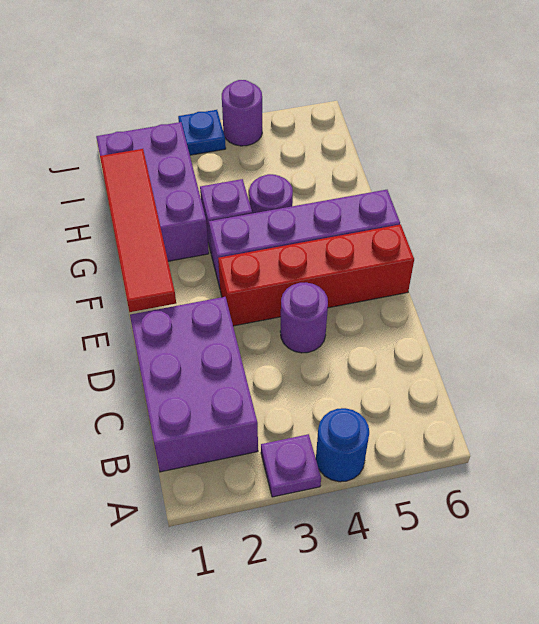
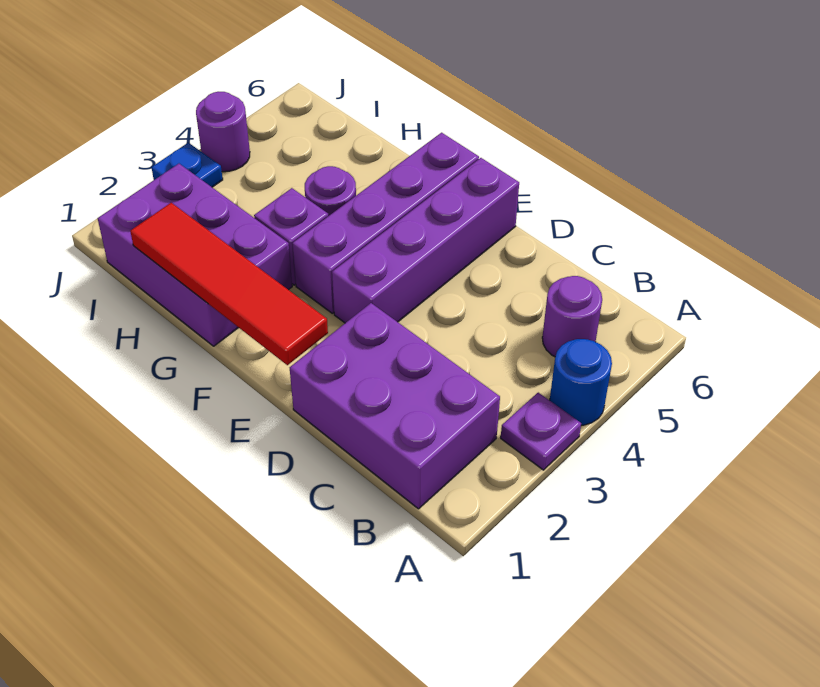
purple round brick D4 level 1 -> purple round brick B5 level 1
red brick E3:E6 level 1 -> purple brick E3:E6 level 1

